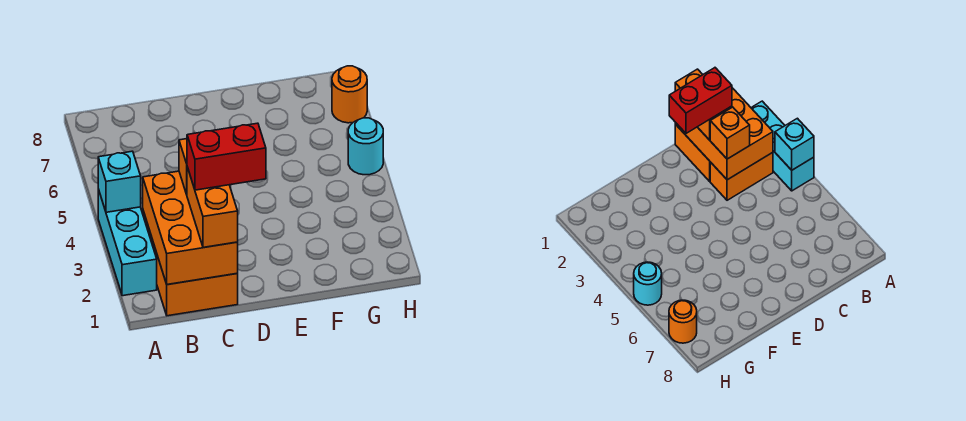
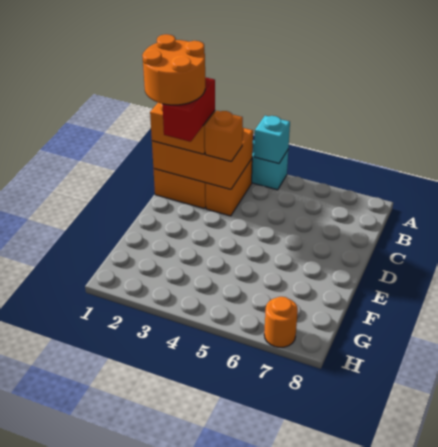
none -> orange round brick C1:D2 level 5
cyan round brick H5 level 1 -> none

